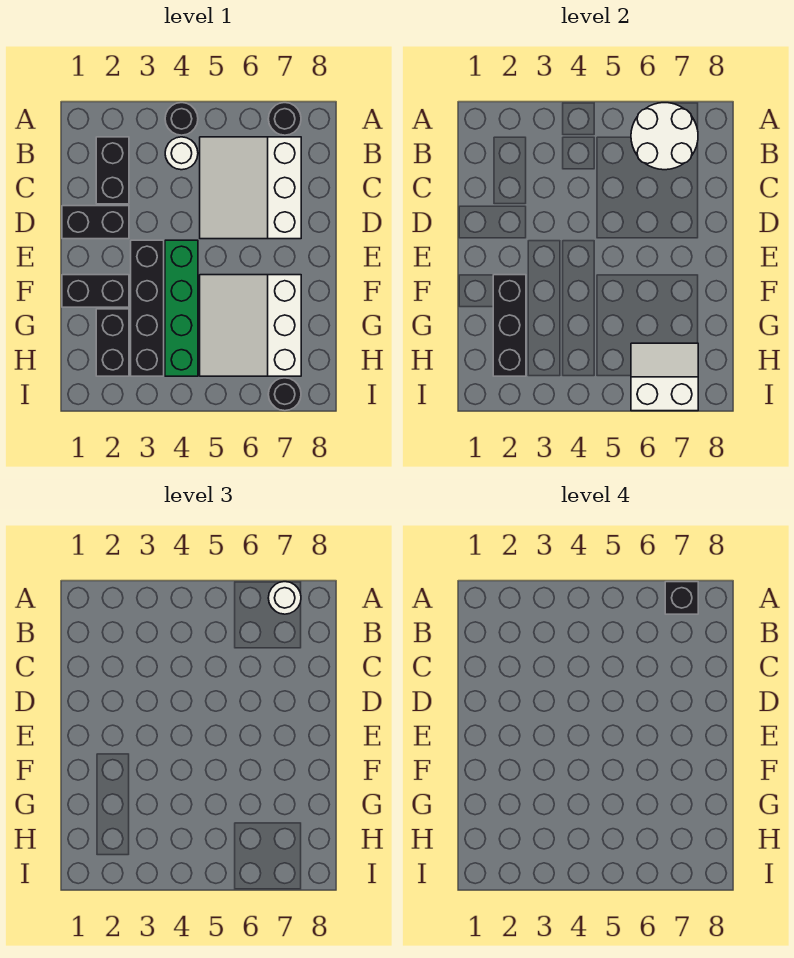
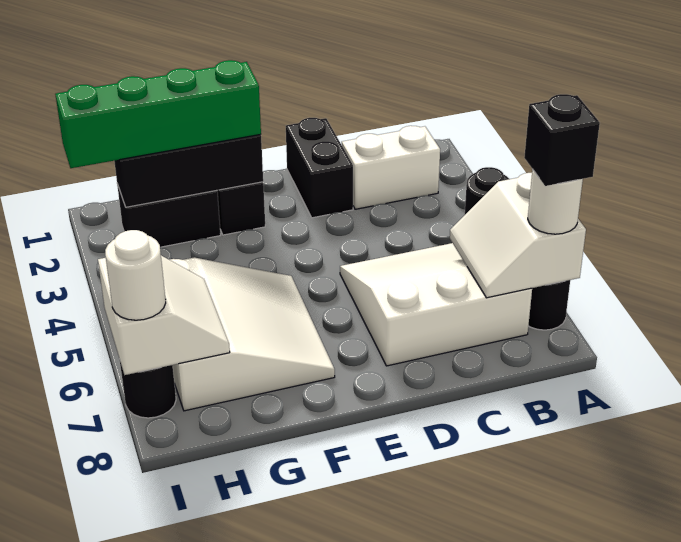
white round brick A6:B7 level 2 -> white slope A6:B7 level 2 top A
black brick B2:C2 level 1 -> white brick B2:C2 level 1
white round brick B4 level 1 -> white round brick I7 level 3
black brick E3:H3 level 1 -> none
green brick E4:H4 level 1 -> green brick F2:I2 level 3
white slope F5:H7 level 1 top 7 -> white slope F5:H7 level 1 top H

